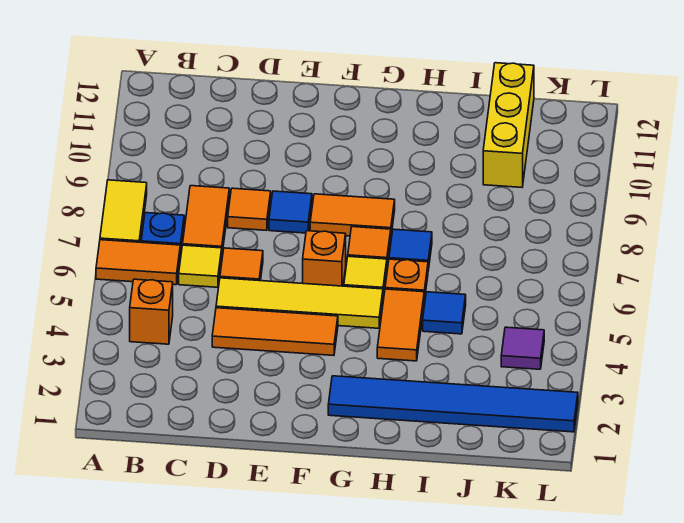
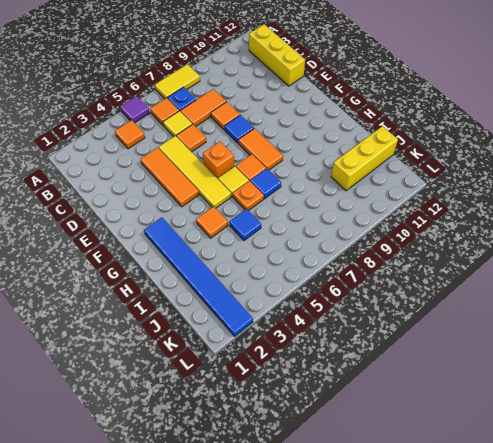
orange tile A6:B6 level 1 -> orange tile B6 level 1
orange brick B4 level 1 -> orange tile B4 level 1
none -> yellow brick B12:D12 level 1
orange tile H4:H5 level 1 -> orange tile H4 level 1
purple tile K4 level 1 -> purple tile A5 level 1

